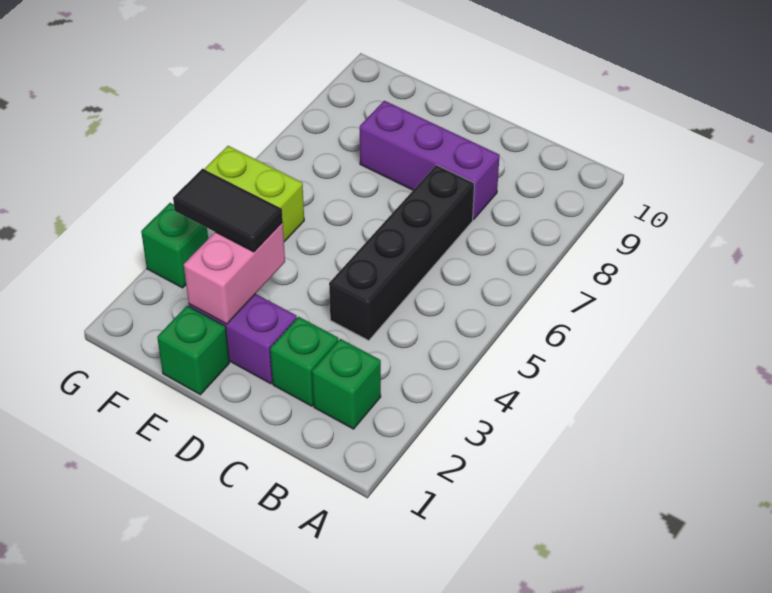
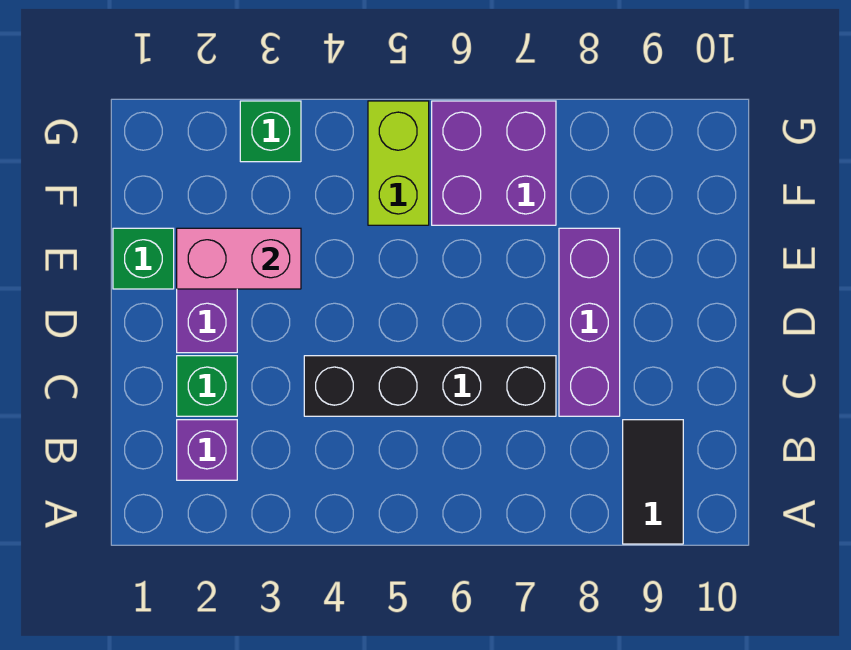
green brick B2 level 1 -> purple brick B2 level 1
black tile E3:F3 level 3 -> black tile A9:B9 level 1
none -> purple brick F6:G7 level 1

